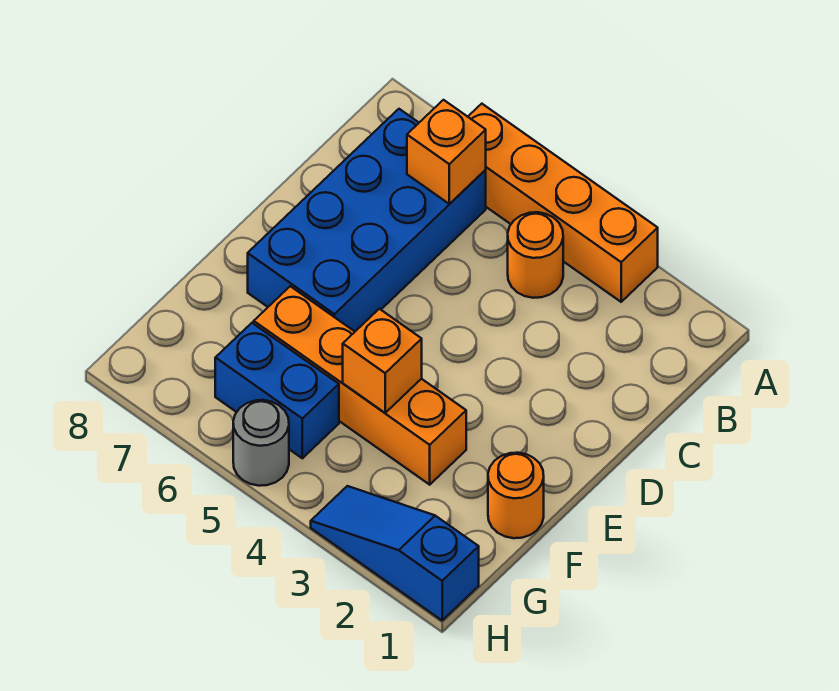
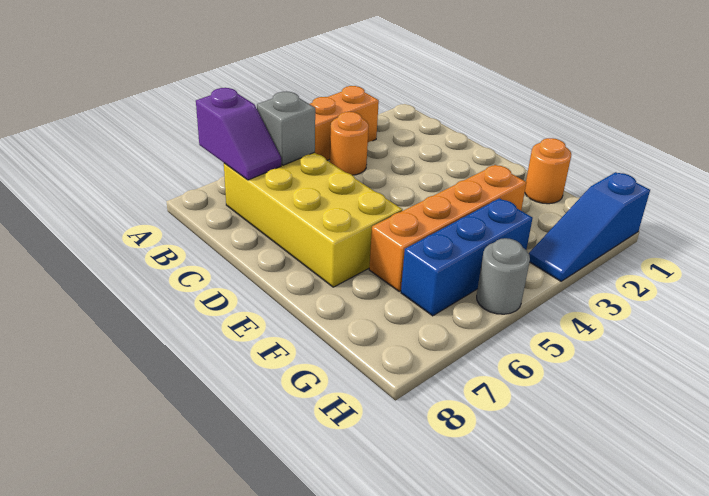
none -> purple slope A7:B7 level 2 top A
blue brick B6:E7 level 1 -> yellow brick B6:E7 level 1
orange brick B6 level 2 -> grey brick B6 level 2
orange brick F4 level 2 -> none
blue brick G5:G6 level 1 -> blue brick G4:G6 level 1

